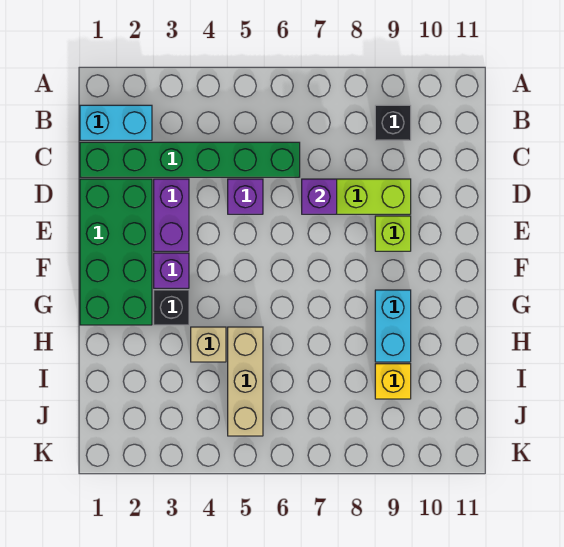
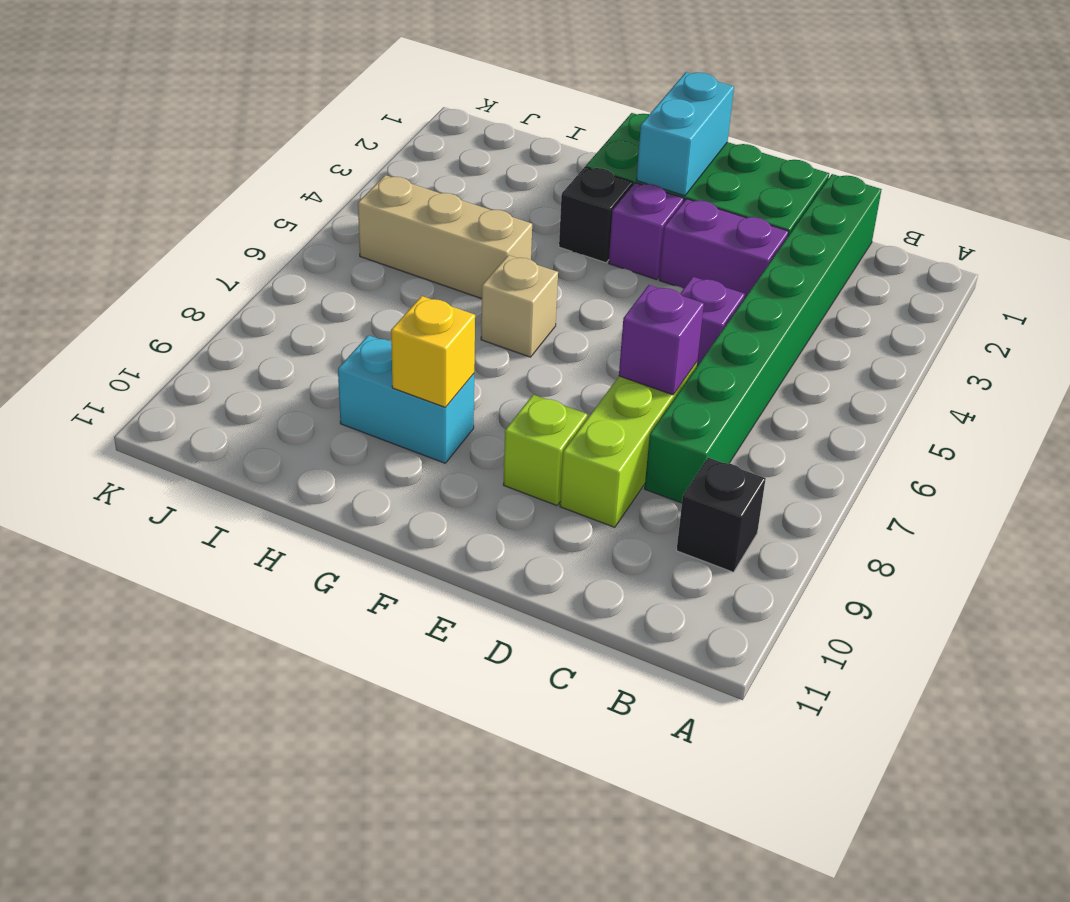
cyan brick B1:B2 level 1 -> cyan brick F1:F2 level 2
green brick C1:C6 level 1 -> green brick C1:C8 level 1
tan brick H4 level 1 -> tan brick G6 level 1
yellow brick I9 level 1 -> yellow brick G9 level 2

